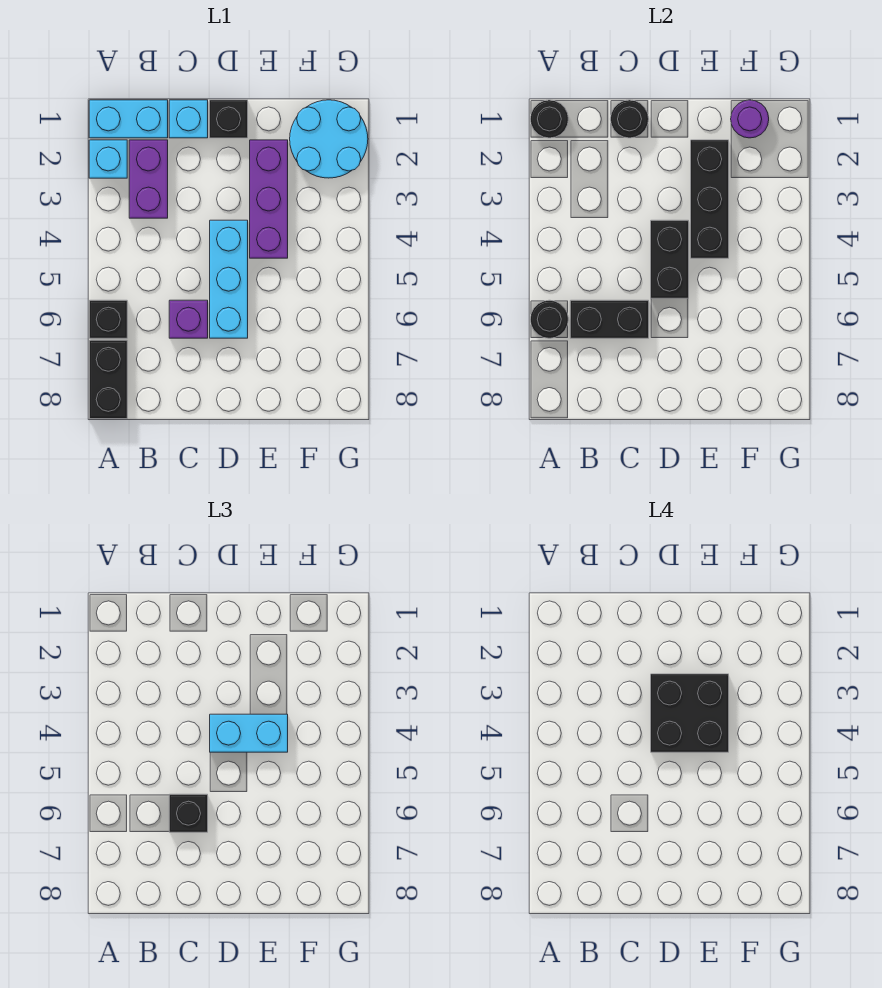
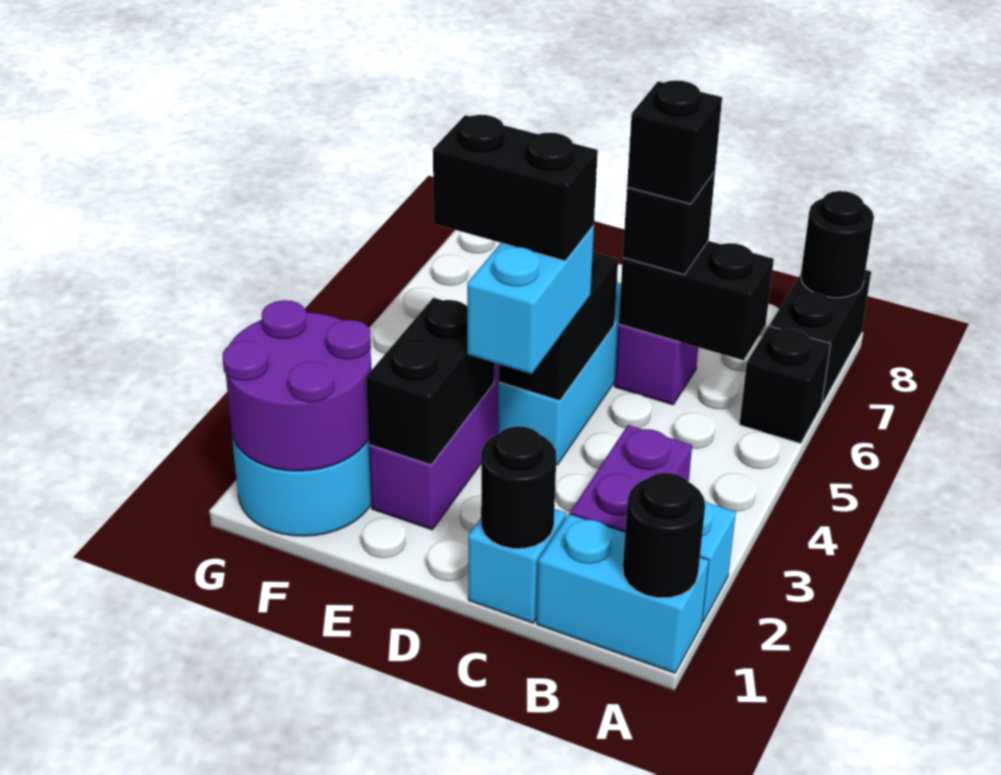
black round brick A6 level 2 -> black round brick A8 level 2
black brick D1 level 1 -> black brick C6 level 4
black brick D3:E4 level 4 -> black brick D4:E4 level 4
cyan brick D4:E4 level 3 -> cyan brick D3:D4 level 3
black brick E2:E4 level 2 -> black brick E2:E3 level 2
purple round brick F1 level 2 -> purple round brick F1:G2 level 2

